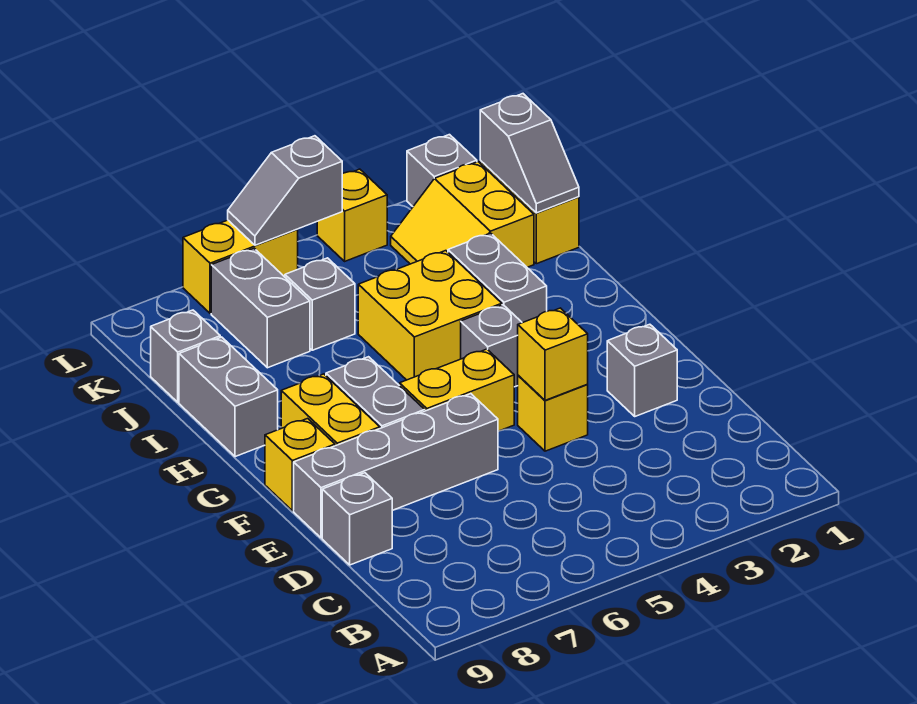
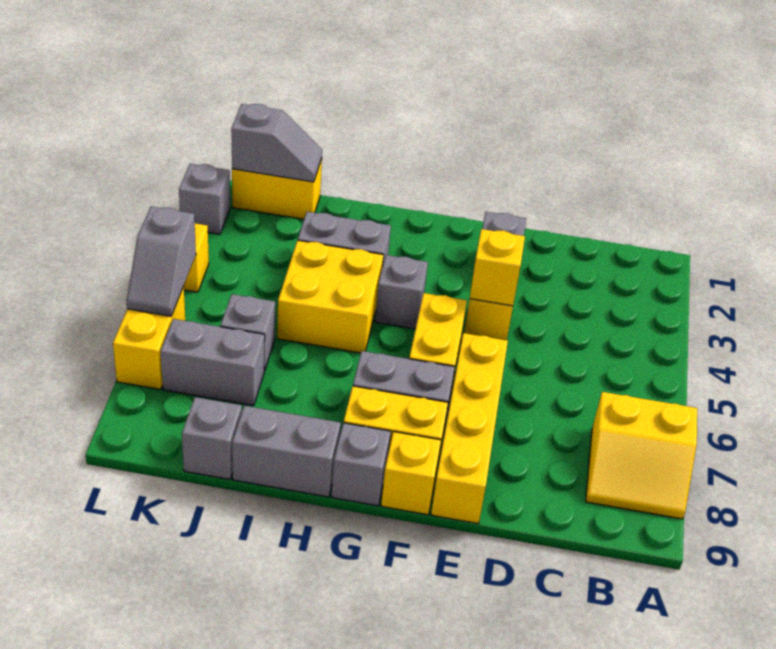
grey brick D9 level 1 -> grey brick G9 level 1
grey brick E6:E9 level 1 -> yellow brick E6:E9 level 1
yellow slope J2:K3 level 1 top 2 -> yellow slope A7:B8 level 1 top 7

